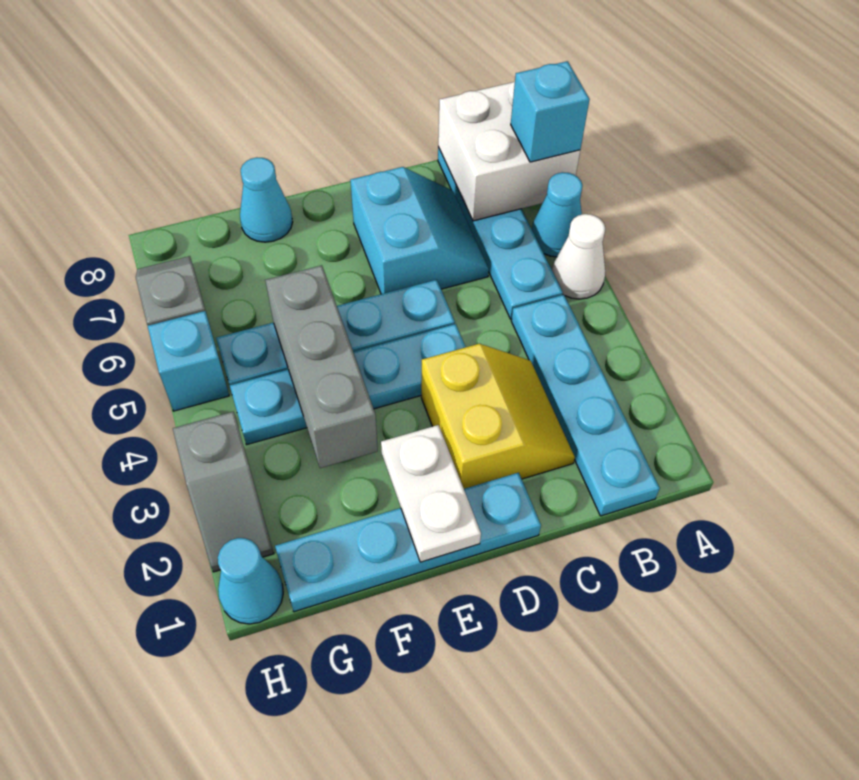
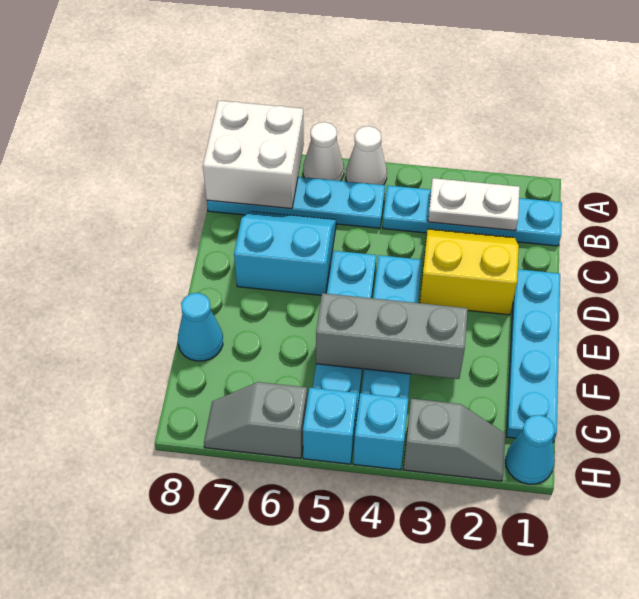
cyan cone A6 level 1 -> white cone A6 level 1
cyan brick A7 level 3 -> cyan brick H4 level 1
white plate E1:E2 level 2 -> white plate B2:B3 level 2

